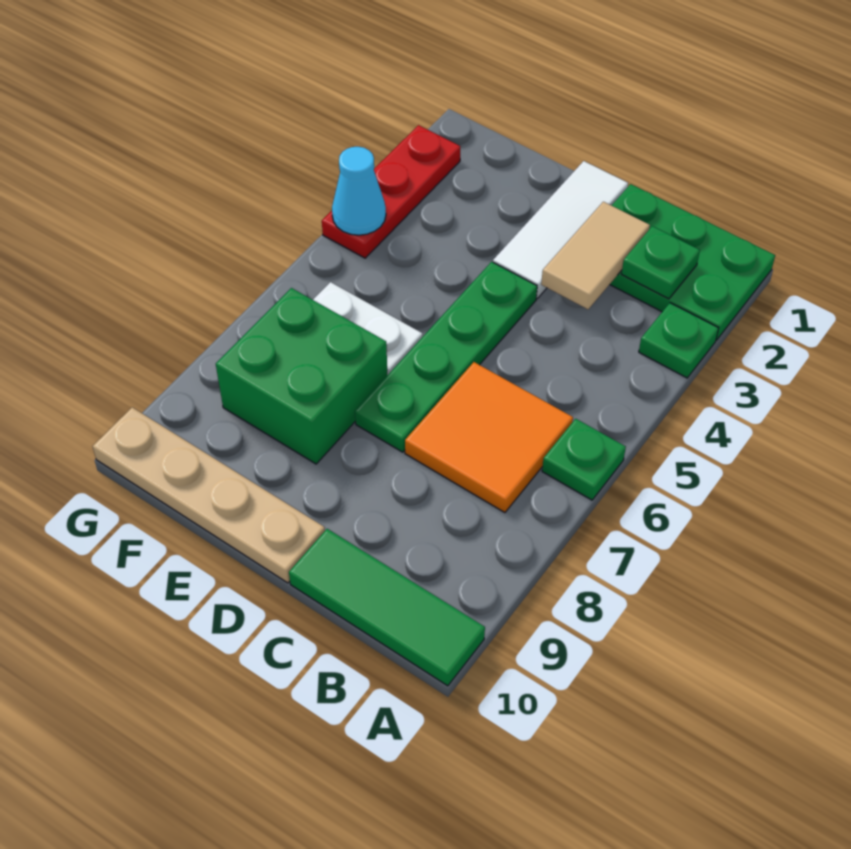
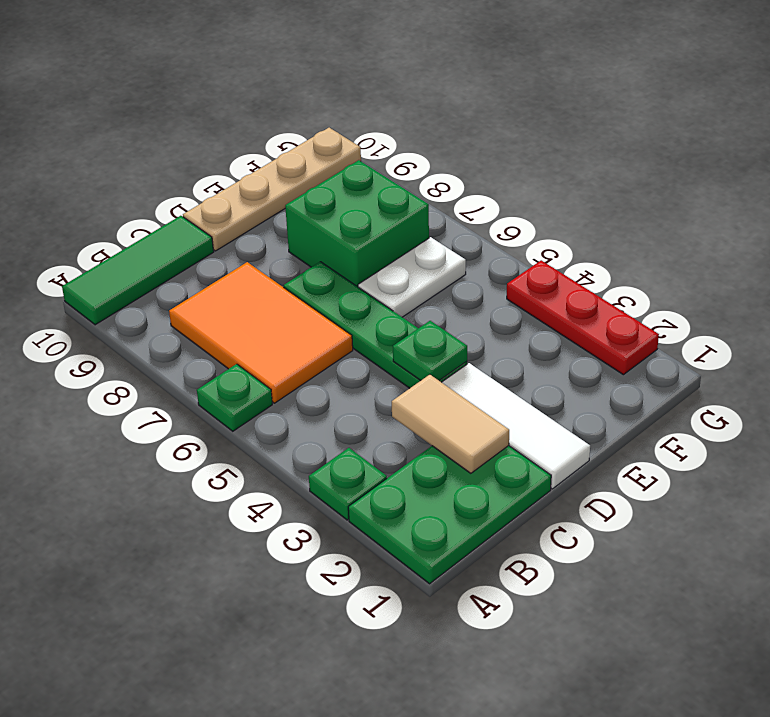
green plate B2 level 2 -> green plate D4 level 2
orange tile B6:C7 level 1 -> orange tile B6:C8 level 1
cyan cone G4 level 2 -> none

